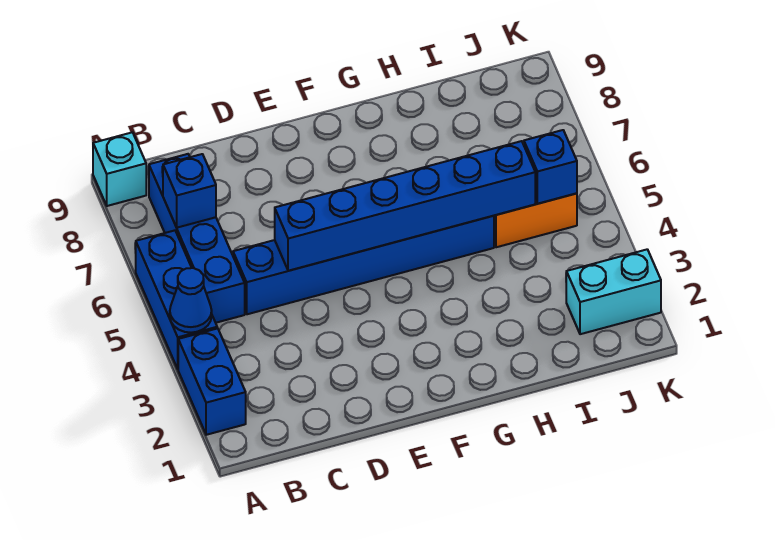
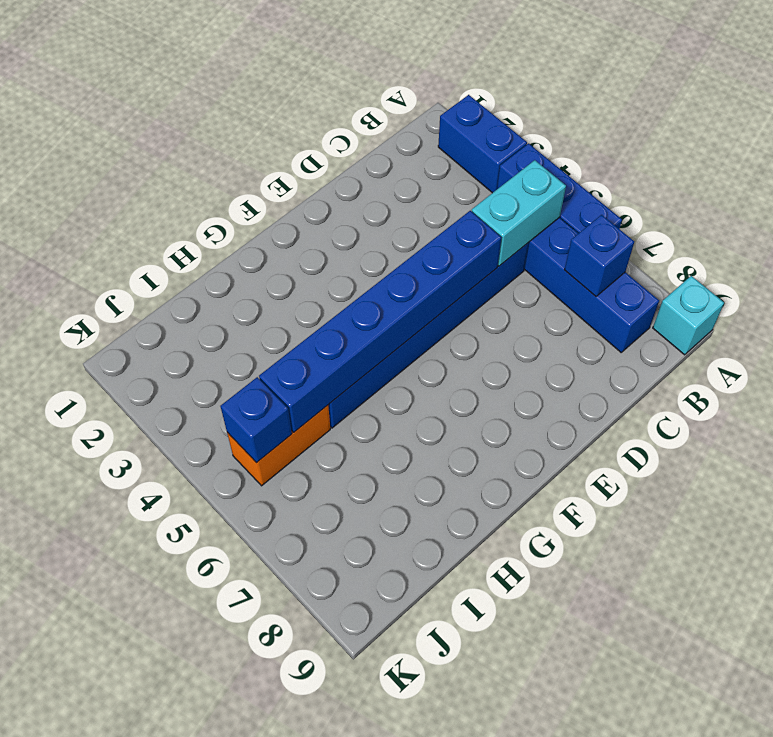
blue cone A4 level 2 -> none
cyan brick J2:K2 level 1 -> cyan brick B5:C5 level 2

